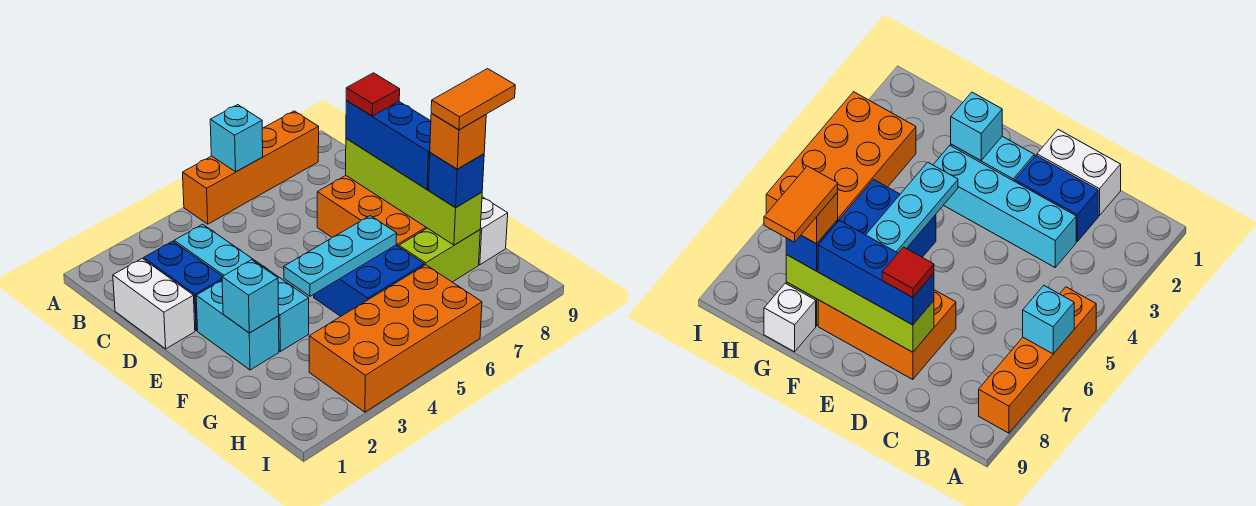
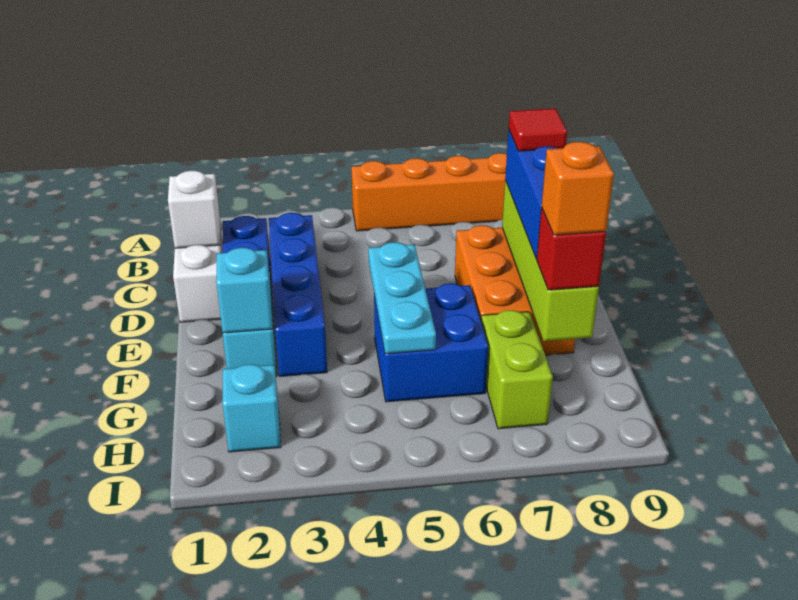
cyan brick A6 level 2 -> cyan brick H2 level 1
cyan brick C3:F3 level 1 -> blue brick C3:F3 level 1
cyan plate F4:F6 level 2 -> cyan plate E5:G5 level 2
lime brick G7:G8 level 1 -> lime brick G7:H7 level 1
blue brick G8 level 3 -> red brick G8 level 3
orange tile G8:G9 level 5 -> none
white brick G9 level 1 -> white brick C1 level 2
orange brick H3:I6 level 1 -> none

